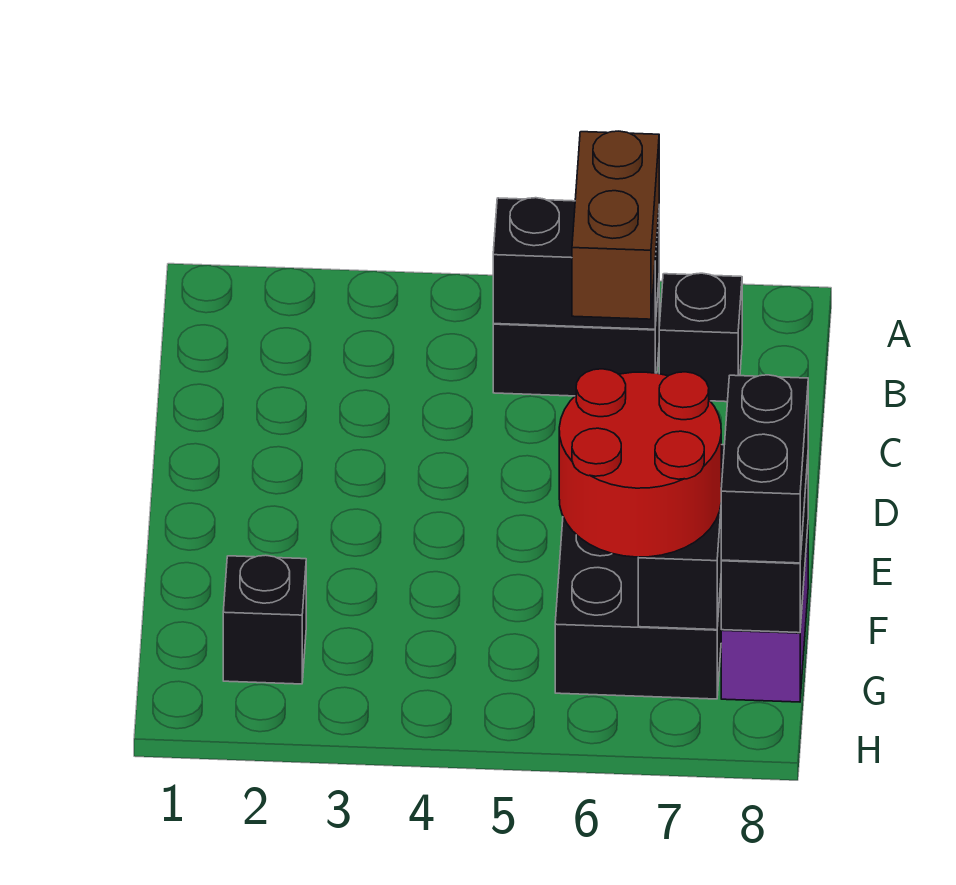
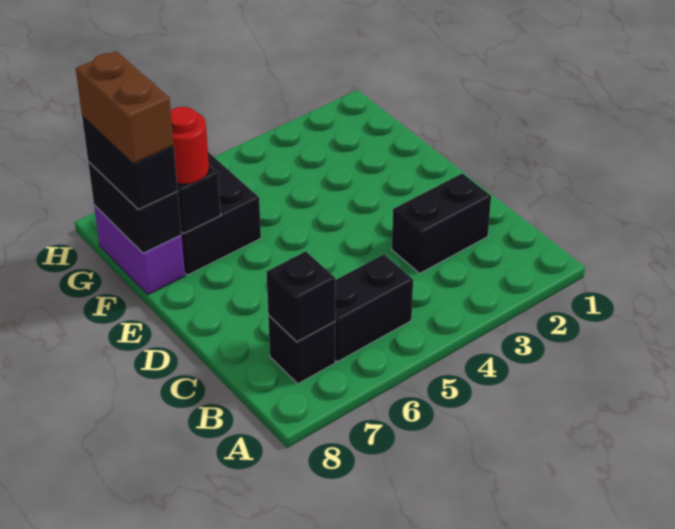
black brick B5:B6 level 2 -> black brick C2:C3 level 1
brown brick B6:C6 level 3 -> brown brick F8:G8 level 4
red round brick F6:G7 level 3 -> red round brick F7 level 3
black brick G2 level 1 -> black brick B7 level 2

